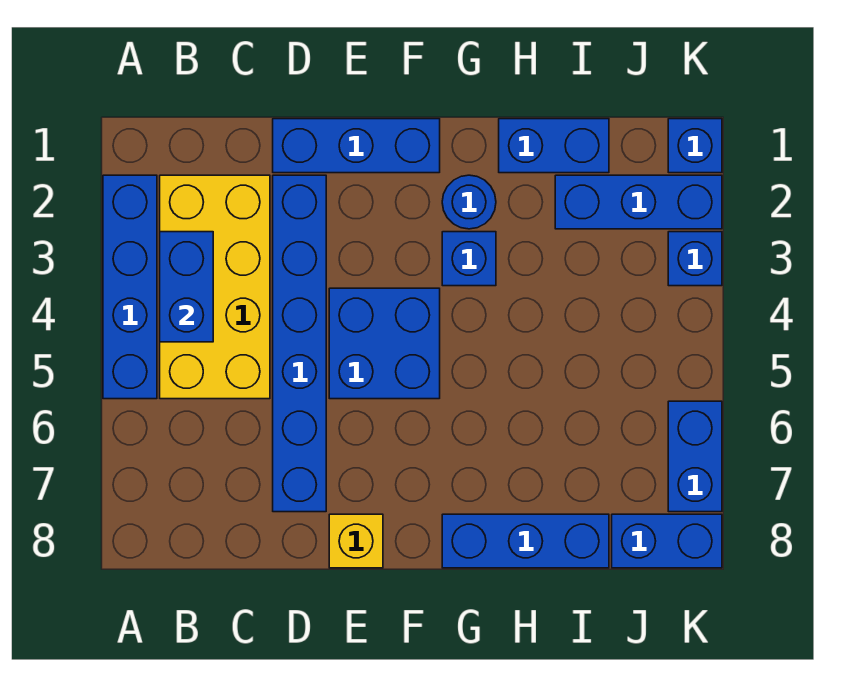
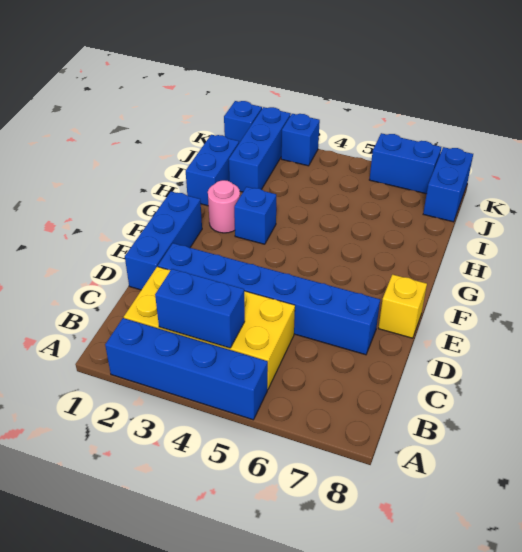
blue brick E4:F5 level 1 -> none
blue round brick G2 level 1 -> pink round brick G2 level 1
blue brick G8:I8 level 1 -> none

